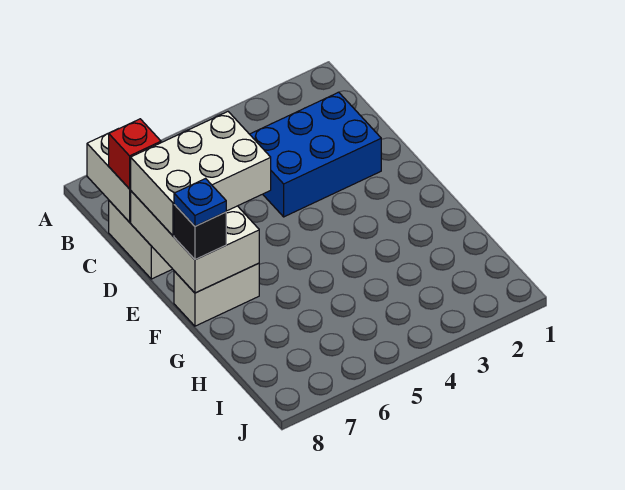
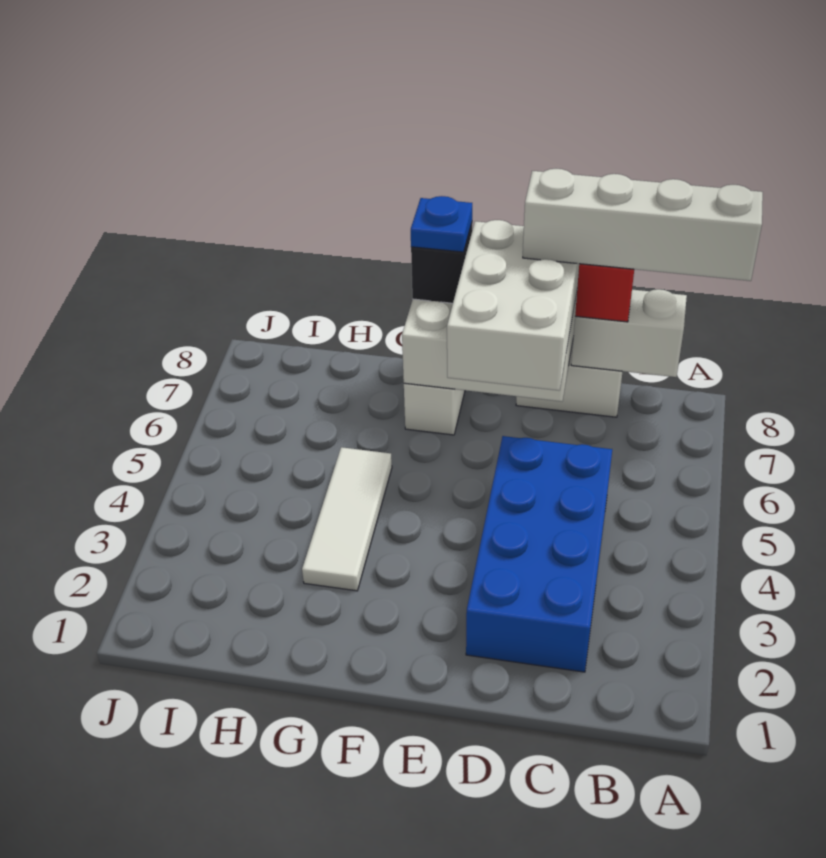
none -> white brick A8:D8 level 4
blue brick C2:D4 level 1 -> blue brick C2:D5 level 1
none -> white tile G3:G5 level 1

